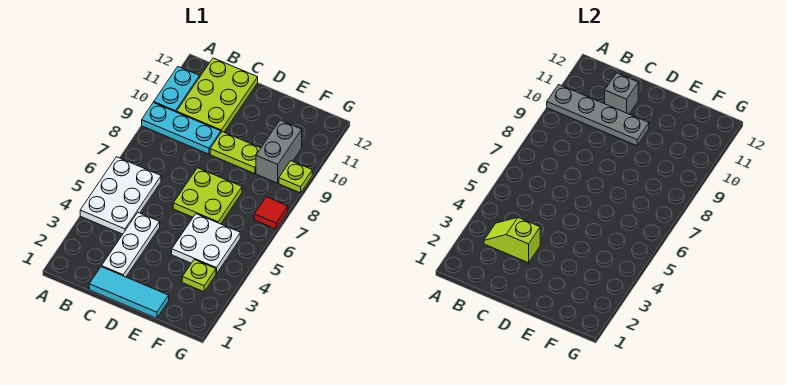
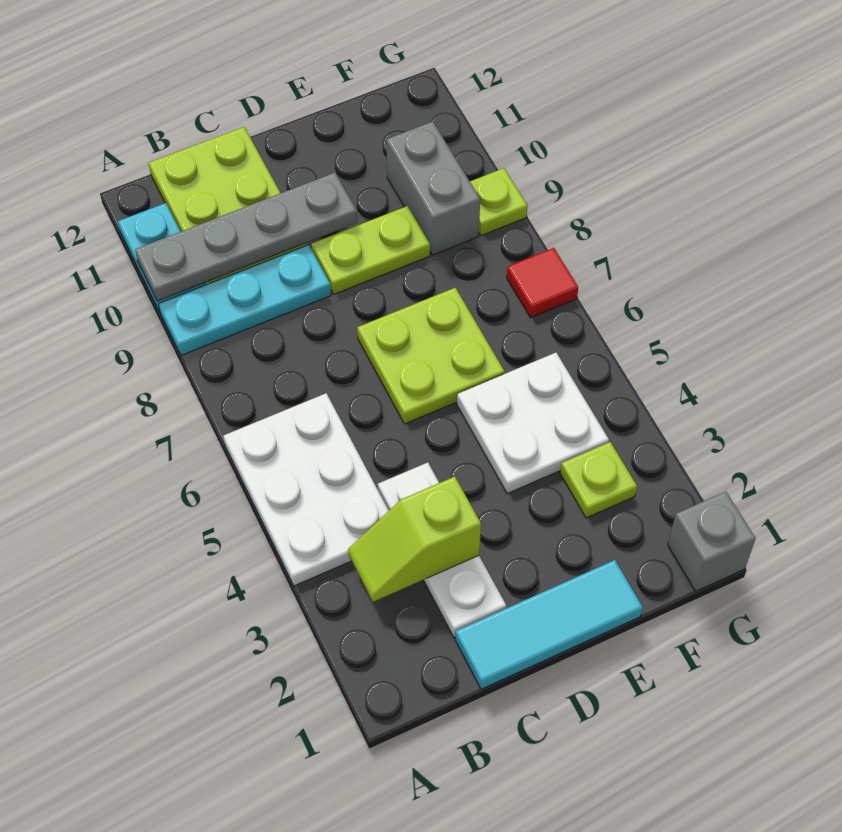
grey brick C11 level 2 -> grey brick G1 level 1

